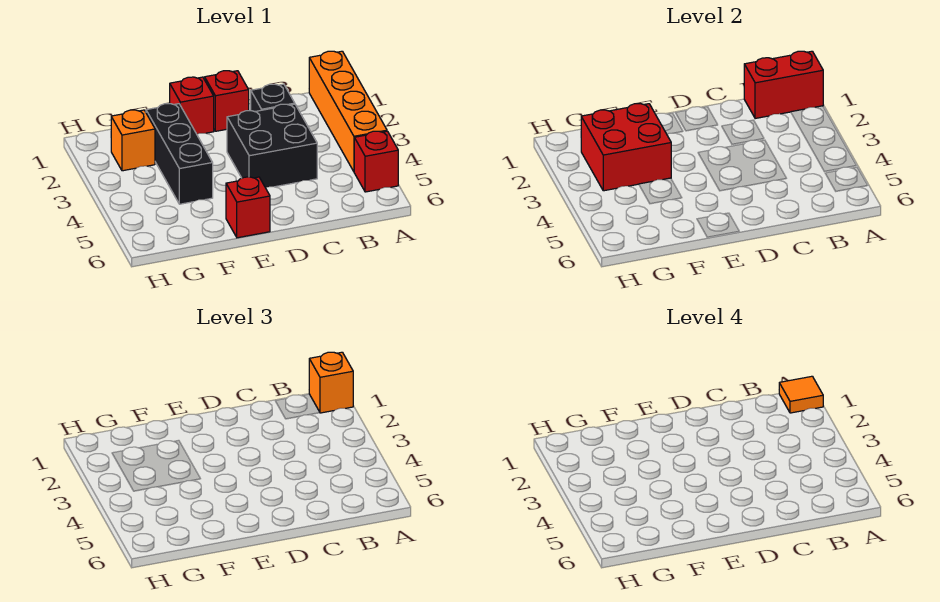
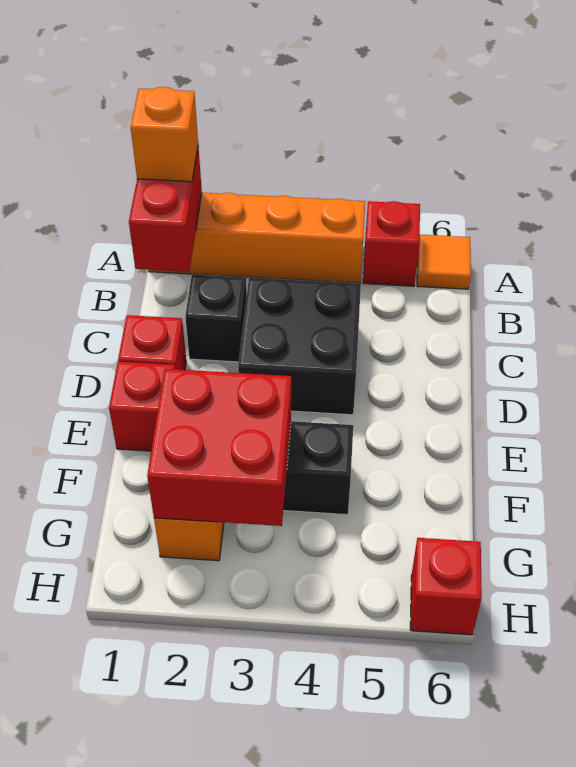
orange tile A1 level 4 -> orange tile A6 level 1
red brick E6 level 1 -> red brick H6 level 1

